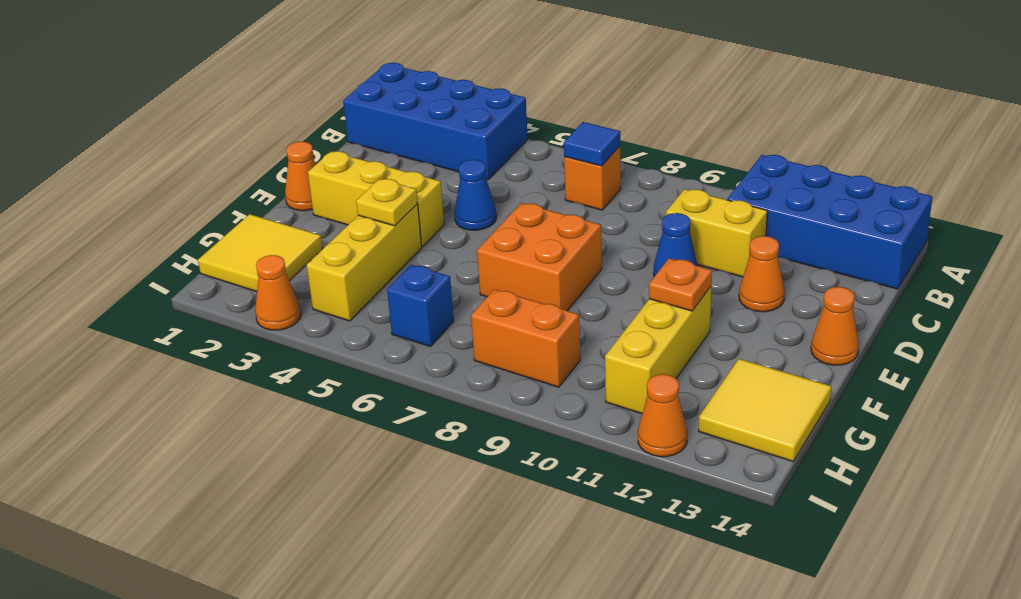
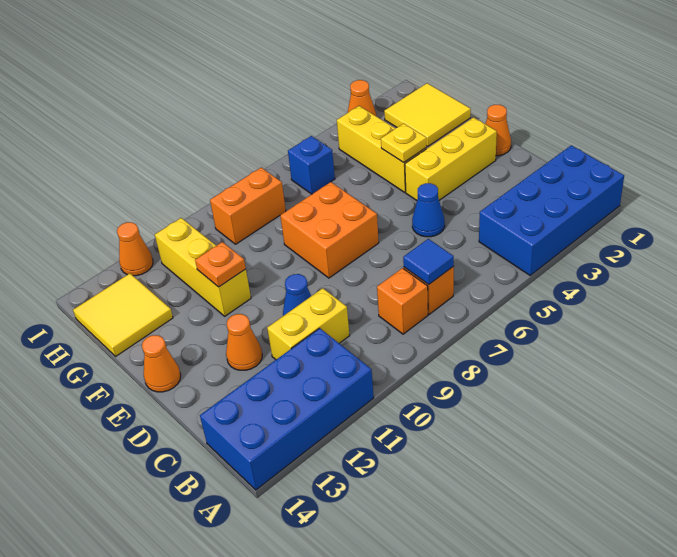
none -> orange brick B8 level 1

